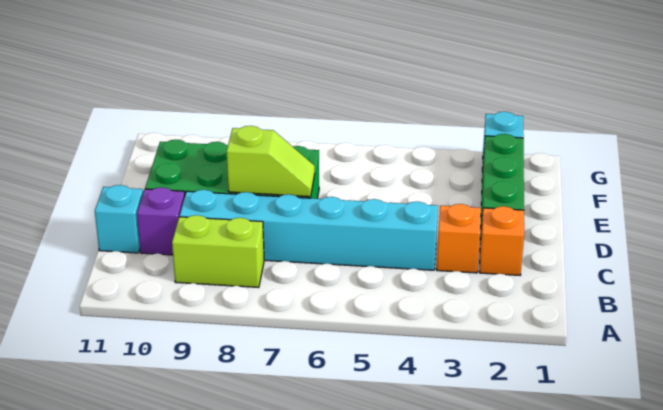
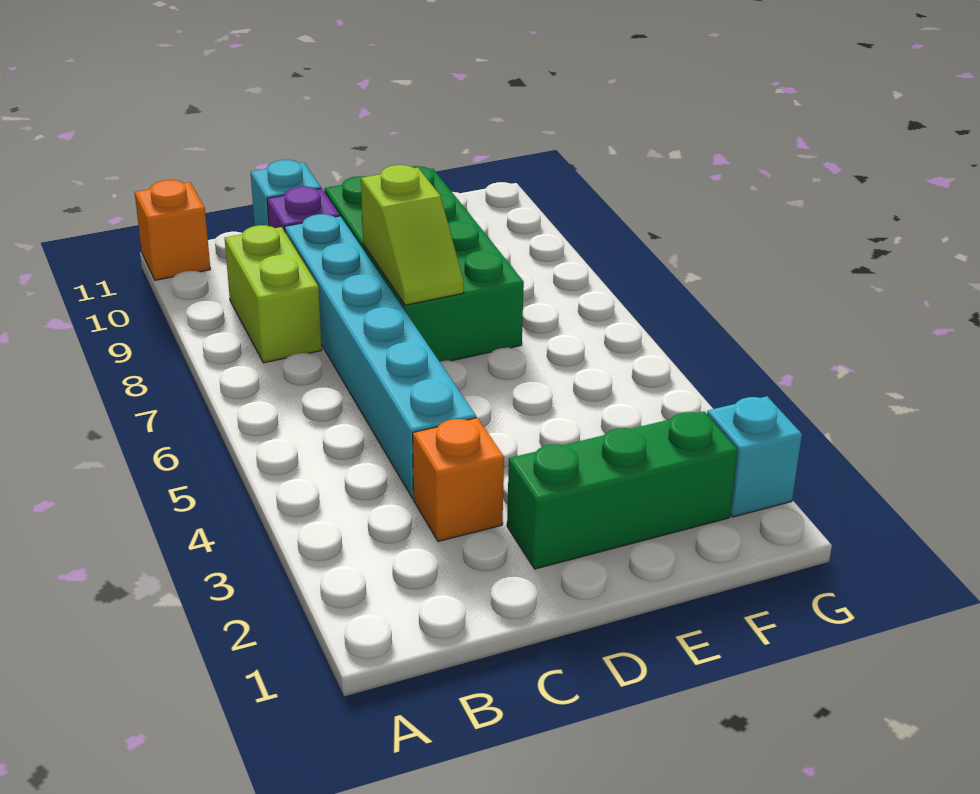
orange brick C2 level 1 -> orange brick A11 level 1

